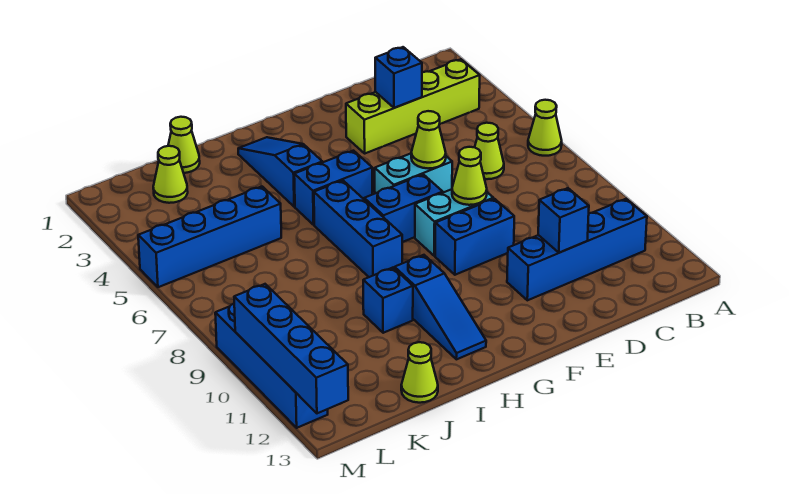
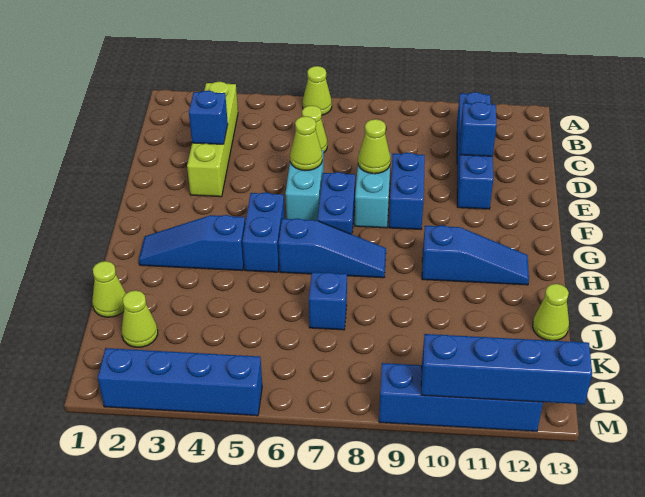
blue brick H6:H8 level 1 -> blue slope H6:H8 level 1 top 6
blue brick I10 level 1 -> blue brick J7 level 1
blue brick J5:M5 level 1 -> blue brick M2:M5 level 1

